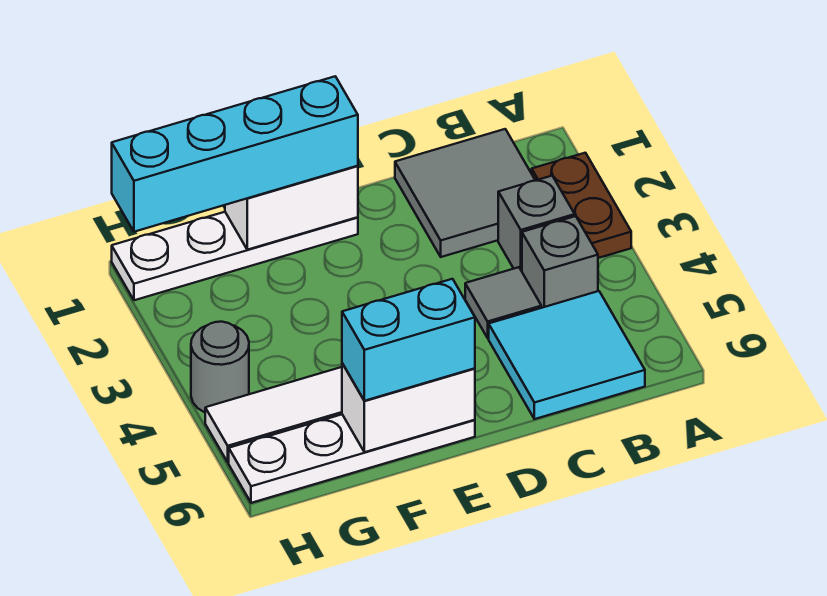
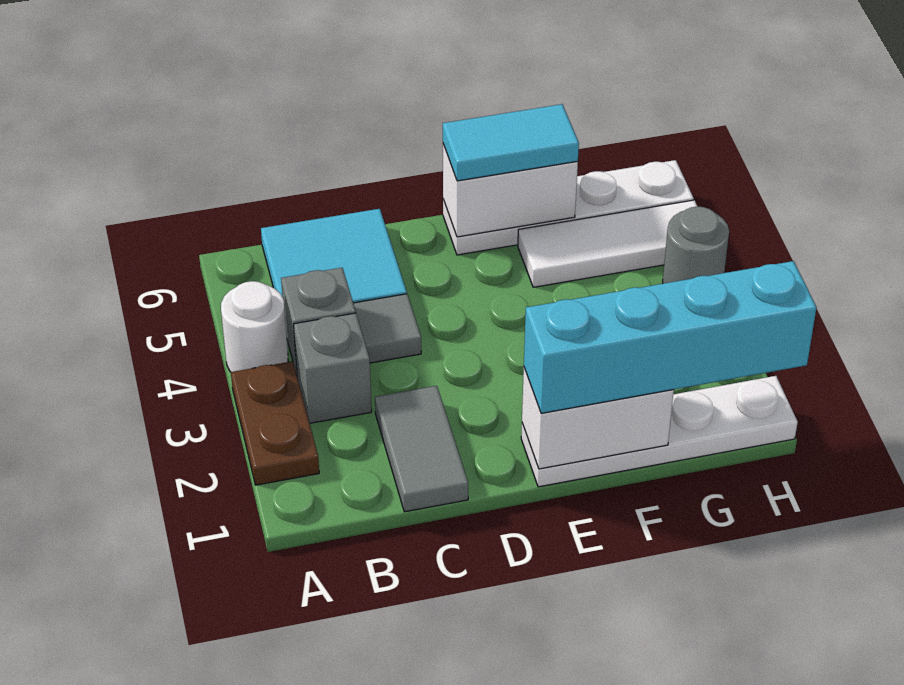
none -> white round brick A4 level 1
grey tile B1:C2 level 1 -> grey tile C1:C2 level 1
cyan brick E6:F6 level 3 -> cyan tile E6:F6 level 3

